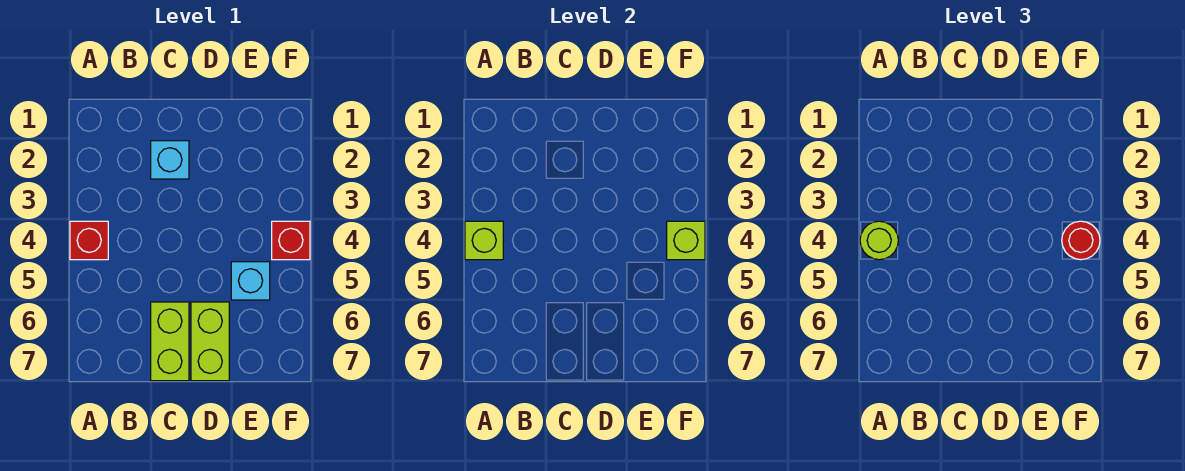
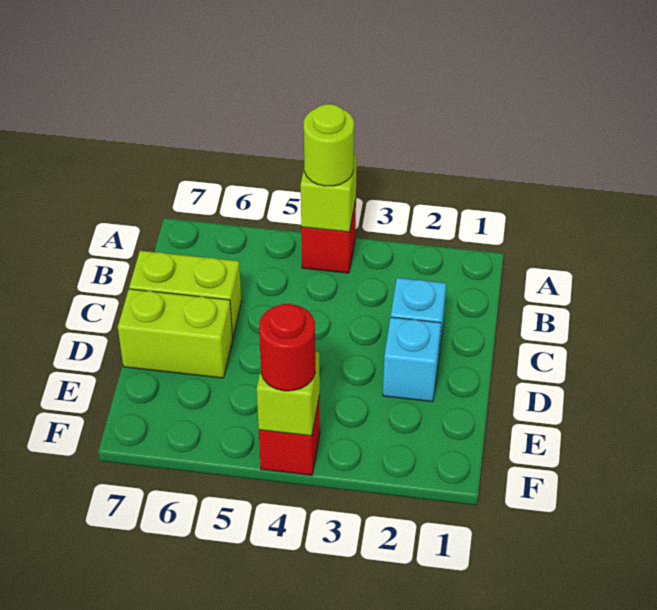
cyan brick E5 level 1 -> cyan brick D2 level 1

